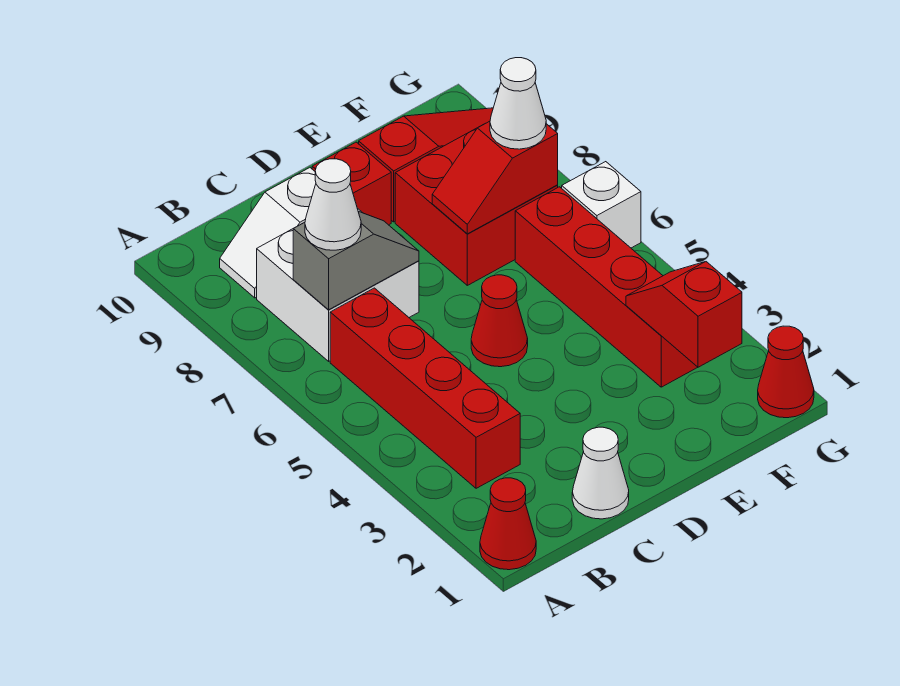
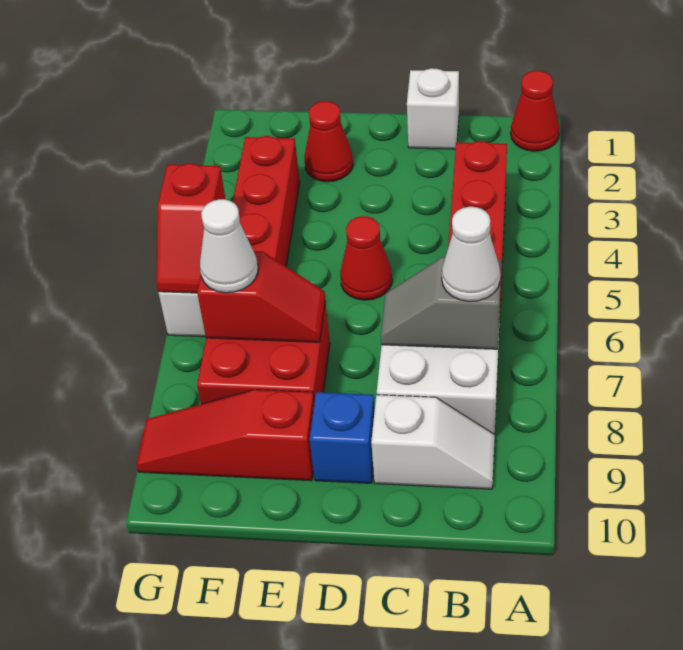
white cone C1 level 1 -> white brick C1 level 1
red brick D9 level 1 -> blue brick D9 level 1
red slope F2:F3 level 2 top 2 -> red slope G5:G6 level 2 top 5
red cone G1 level 1 -> red cone E2 level 1

